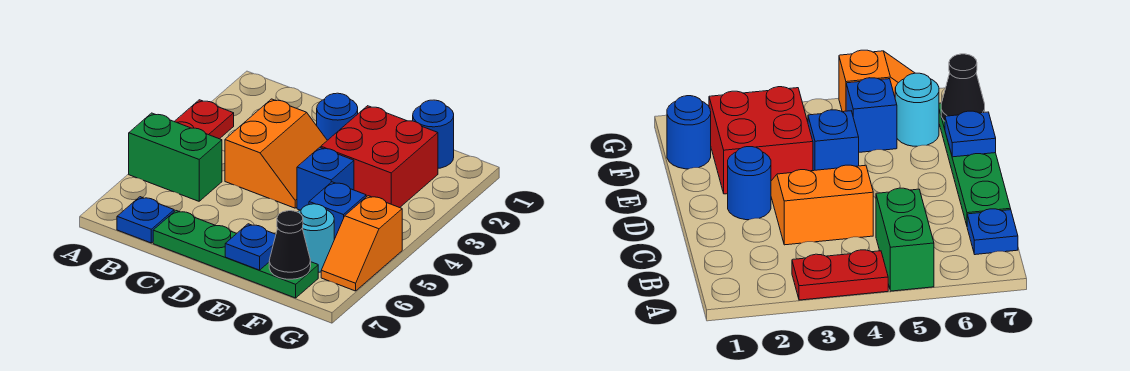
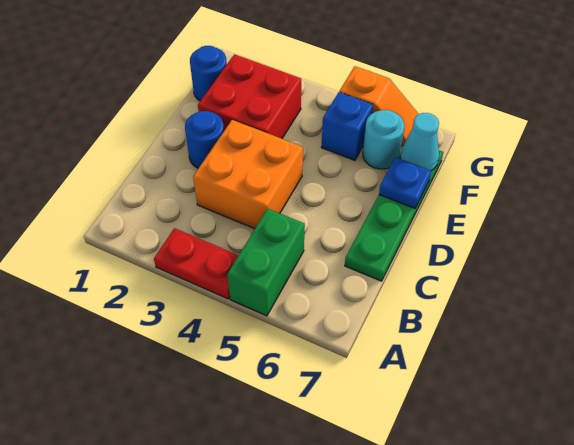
blue plate B7 level 1 -> none
orange slope C3:D4 level 1 top C -> orange brick C3:D4 level 1
blue brick E4 level 1 -> none
black cone F7 level 2 -> cyan cone F7 level 2

